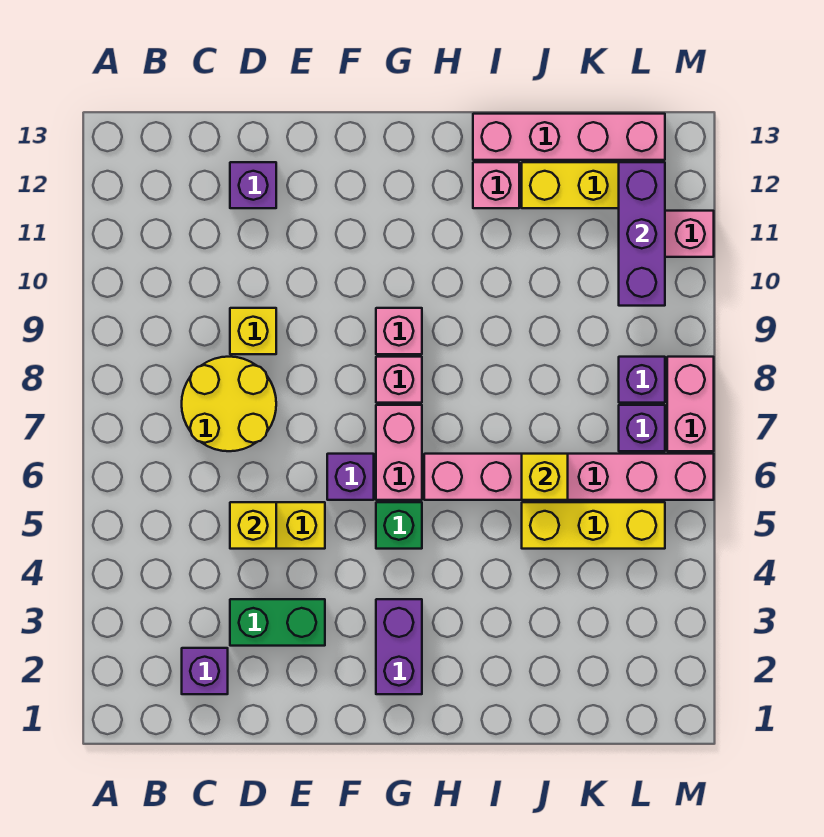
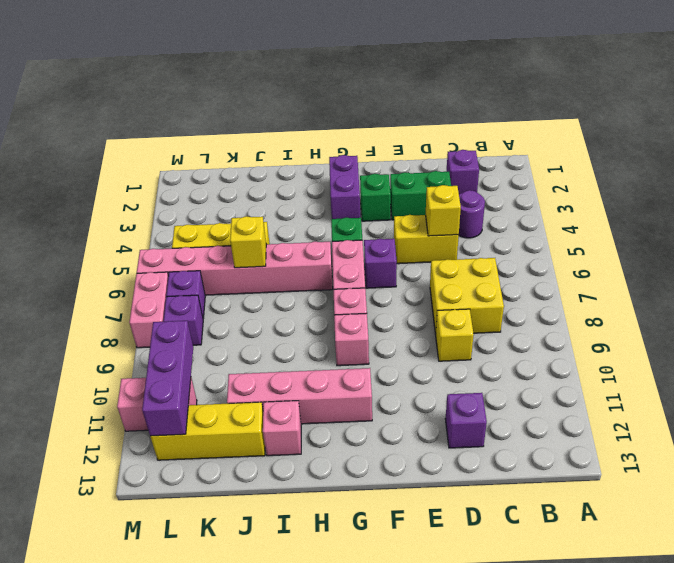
none -> purple round brick C4 level 1
yellow round brick C7:D8 level 1 -> yellow brick C7:D8 level 1
none -> green brick F3 level 1
pink brick I13:L13 level 1 -> pink brick G11:J11 level 1

